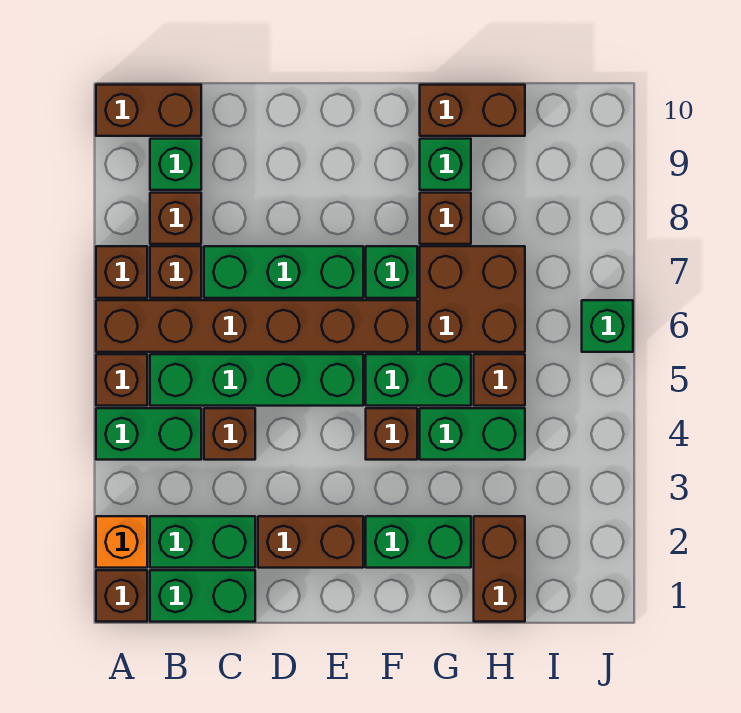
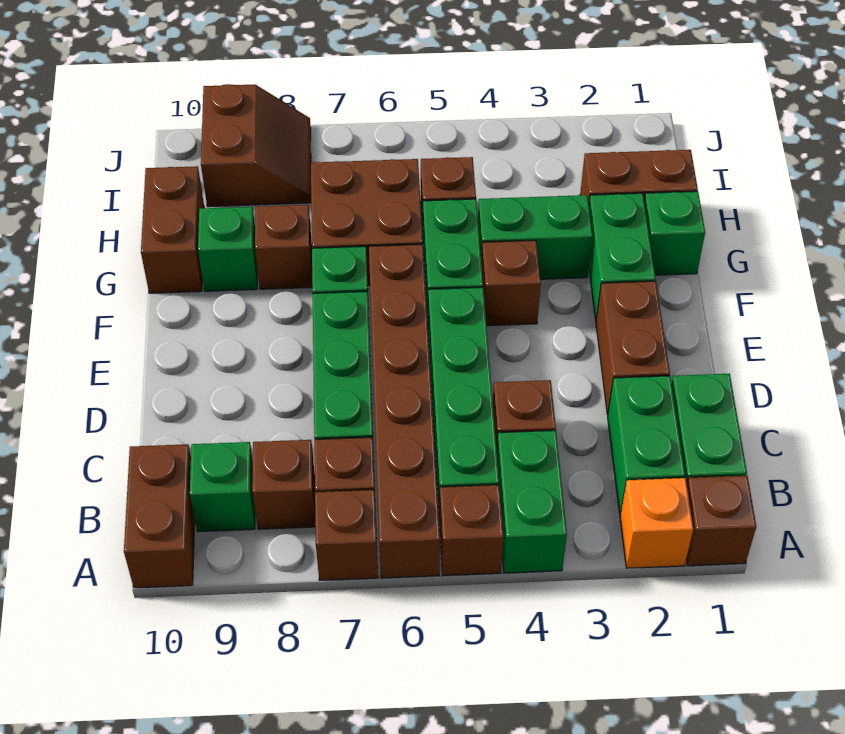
green brick G4:H4 level 1 -> green brick G3:G4 level 1
none -> brown slope I8:J9 level 1 top 9
green brick J6 level 1 -> green brick G1 level 1

